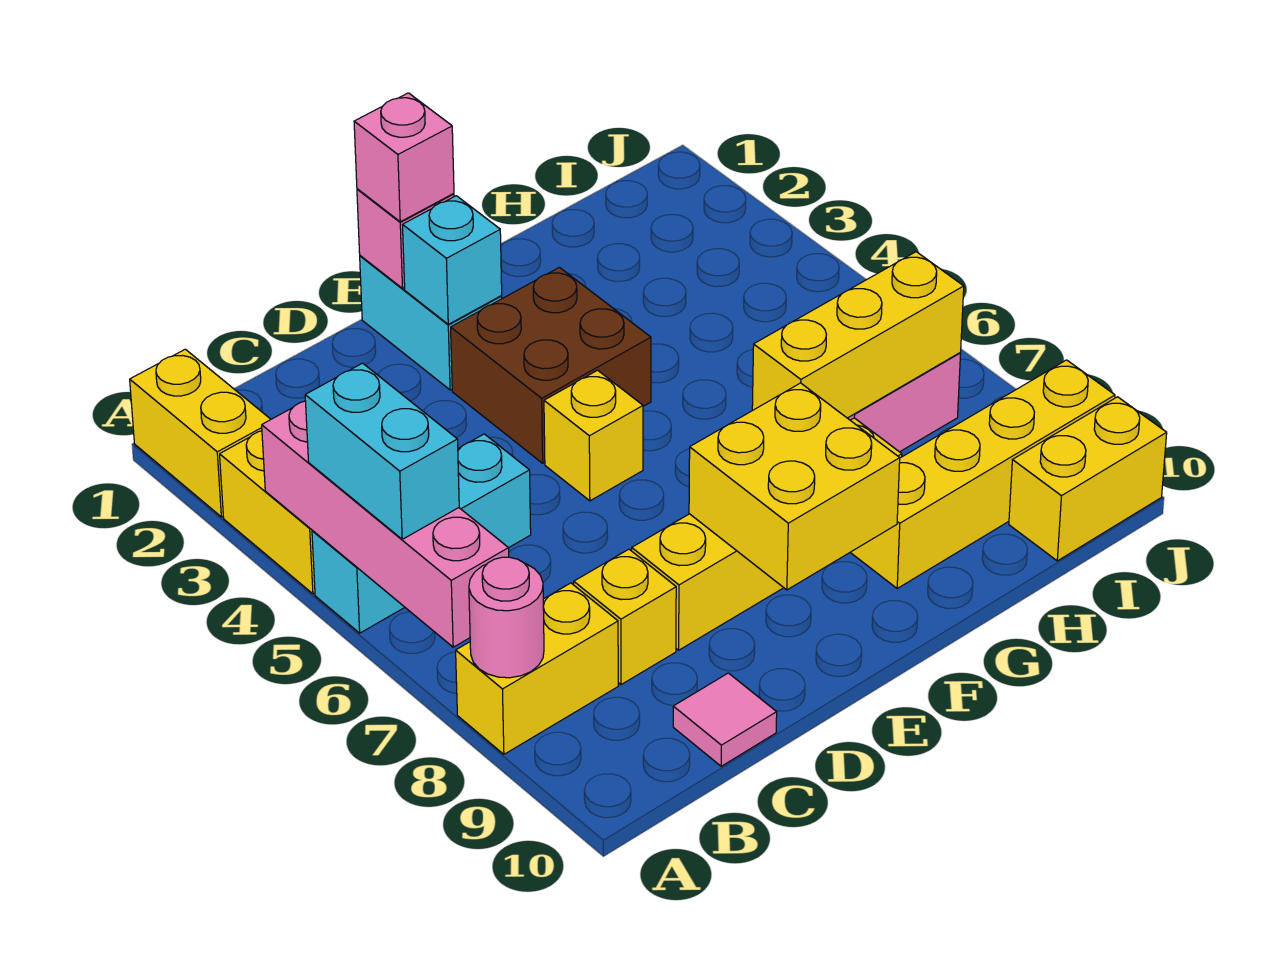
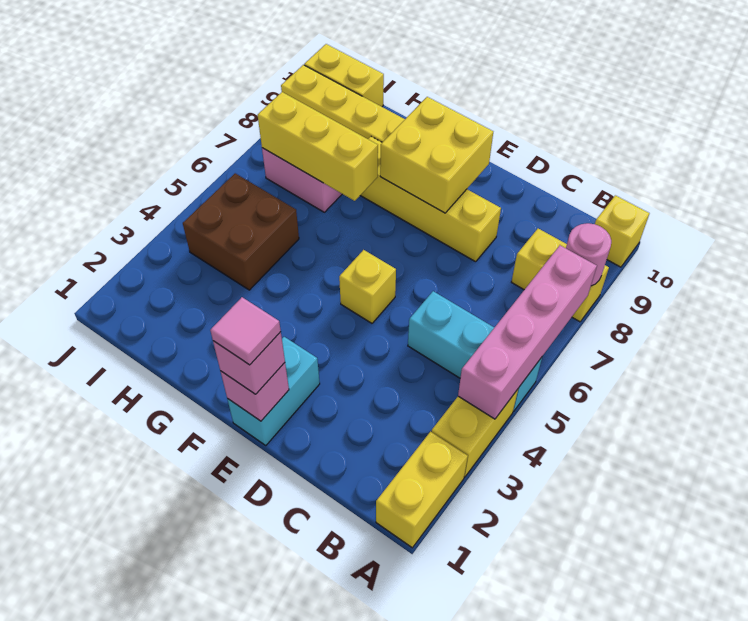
cyan brick A5:A6 level 3 -> none
yellow brick C8 level 1 -> yellow brick A10 level 1
pink tile C10 level 1 -> pink tile E1 level 4
cyan brick E2 level 2 -> none
brown brick E3:F4 level 1 -> brown brick H4:I5 level 1

